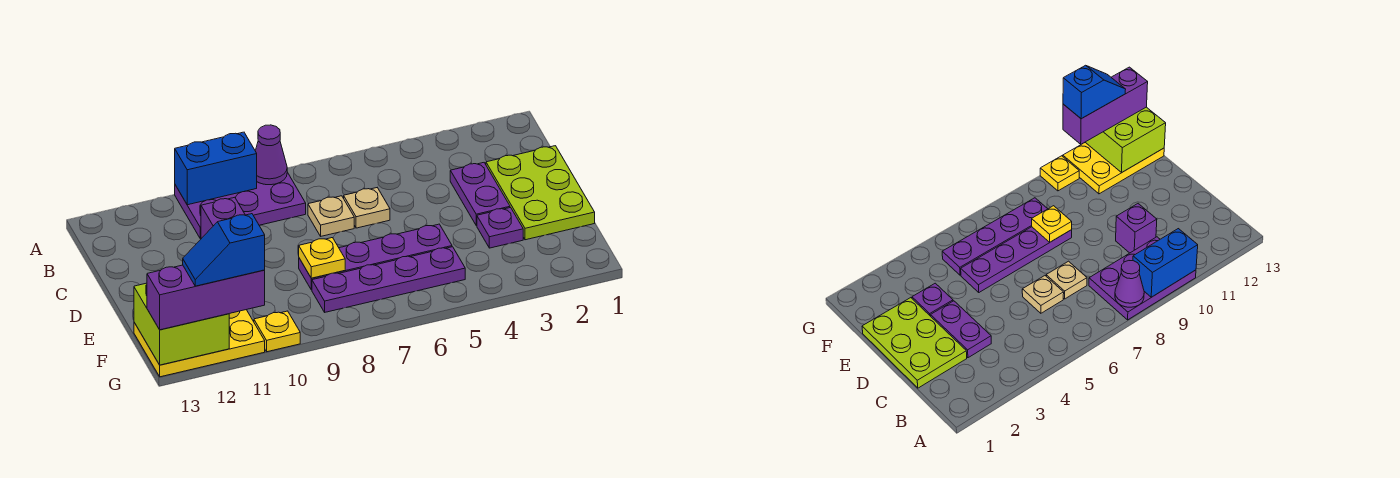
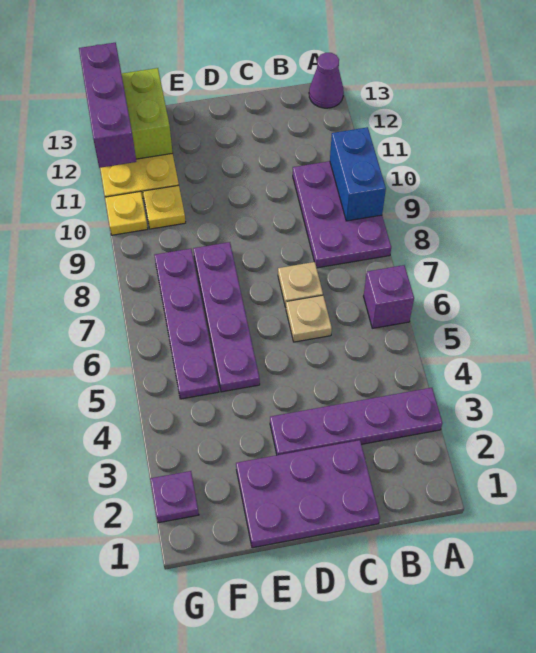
purple cone A8 level 2 -> purple cone A13 level 1
lime plate C1:E2 level 1 -> purple plate C1:E2 level 1
purple plate C3:D3 level 1 -> purple plate A3:D3 level 1
purple brick C10 level 1 -> purple brick A6 level 1
purple plate E3 level 1 -> purple plate G2 level 1
yellow plate E8 level 2 -> yellow plate F10 level 1
blue slope G11:G12 level 4 top 11 -> none

